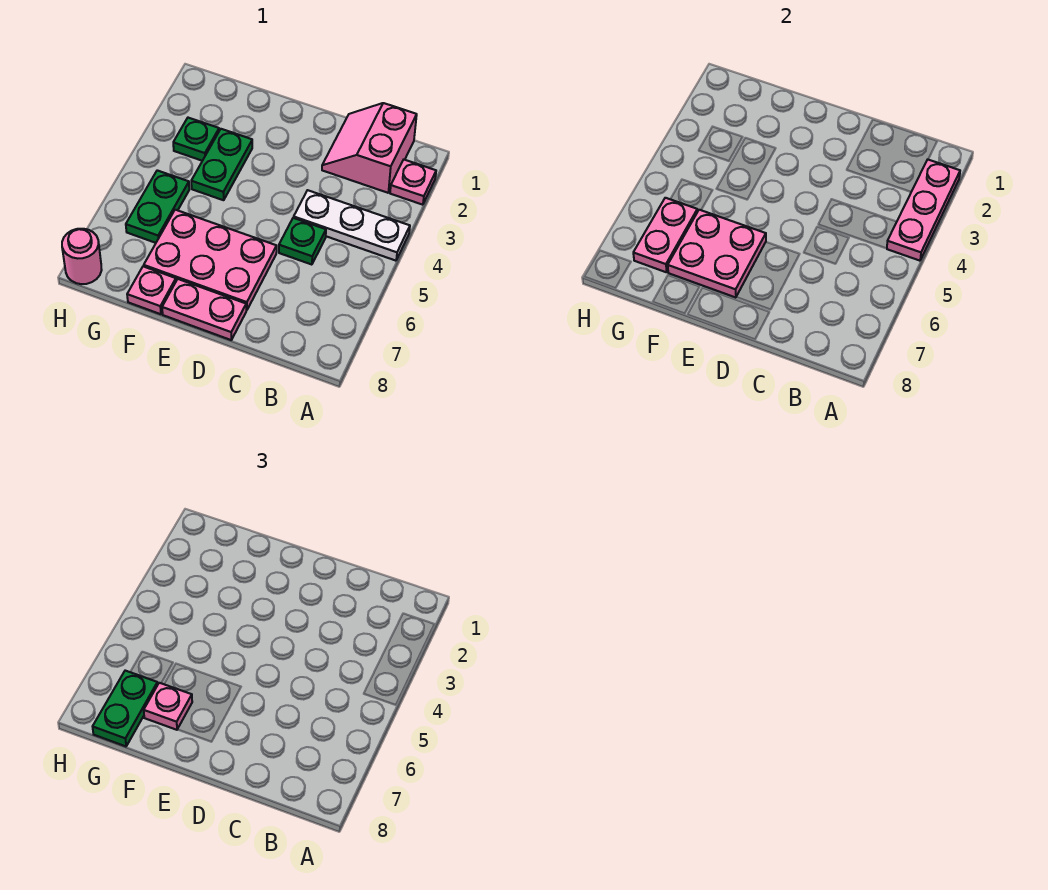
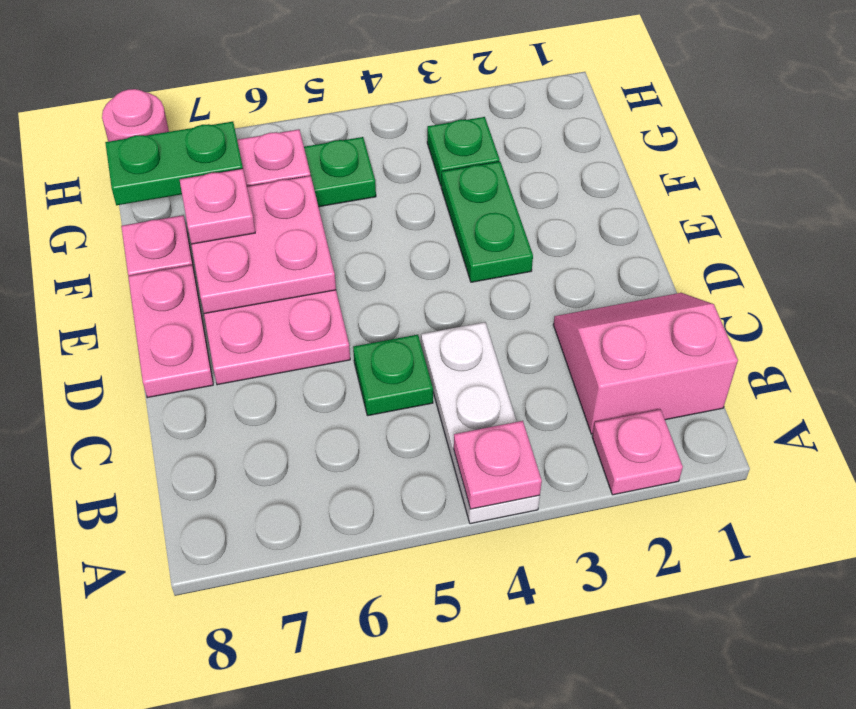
pink plate A2:A4 level 2 -> pink plate A4 level 2
green plate F3:F4 level 1 -> green plate E3:F3 level 1

